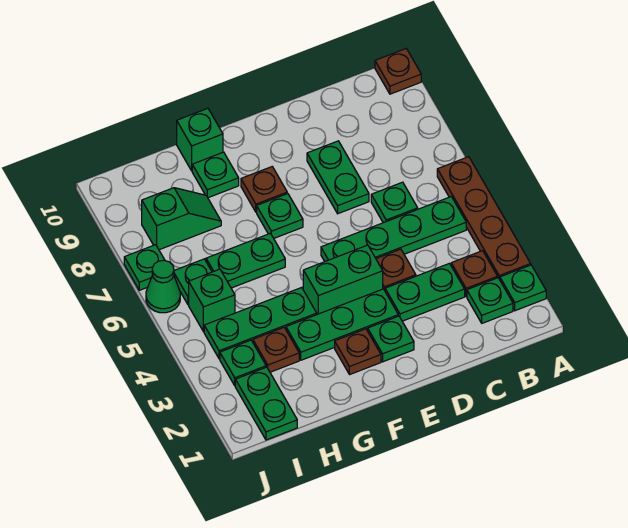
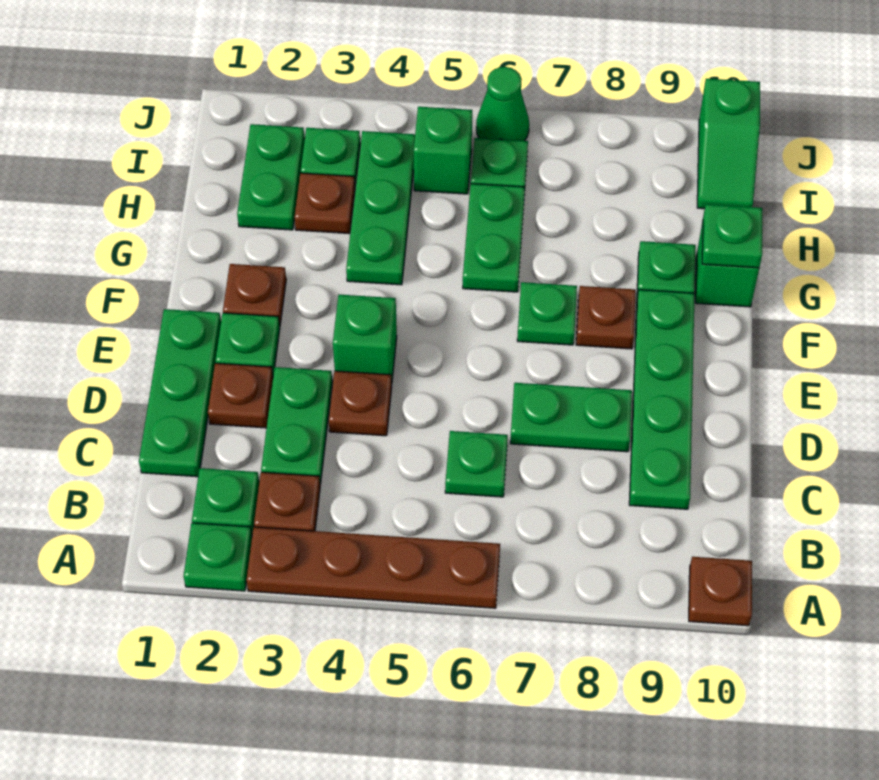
green plate B5:E5 level 1 -> green plate C9:F9 level 1
none -> brown plate D2 level 1
green plate E3:G3 level 1 -> green plate C1:E1 level 1
green brick E4:F4 level 1 -> green brick E4 level 1
green slope H8:I8 level 1 top I -> green slope I10:J10 level 1 top J
green plate I1:I2 level 1 -> green plate H2:I2 level 1
green plate J7 level 1 -> green plate G10 level 2

